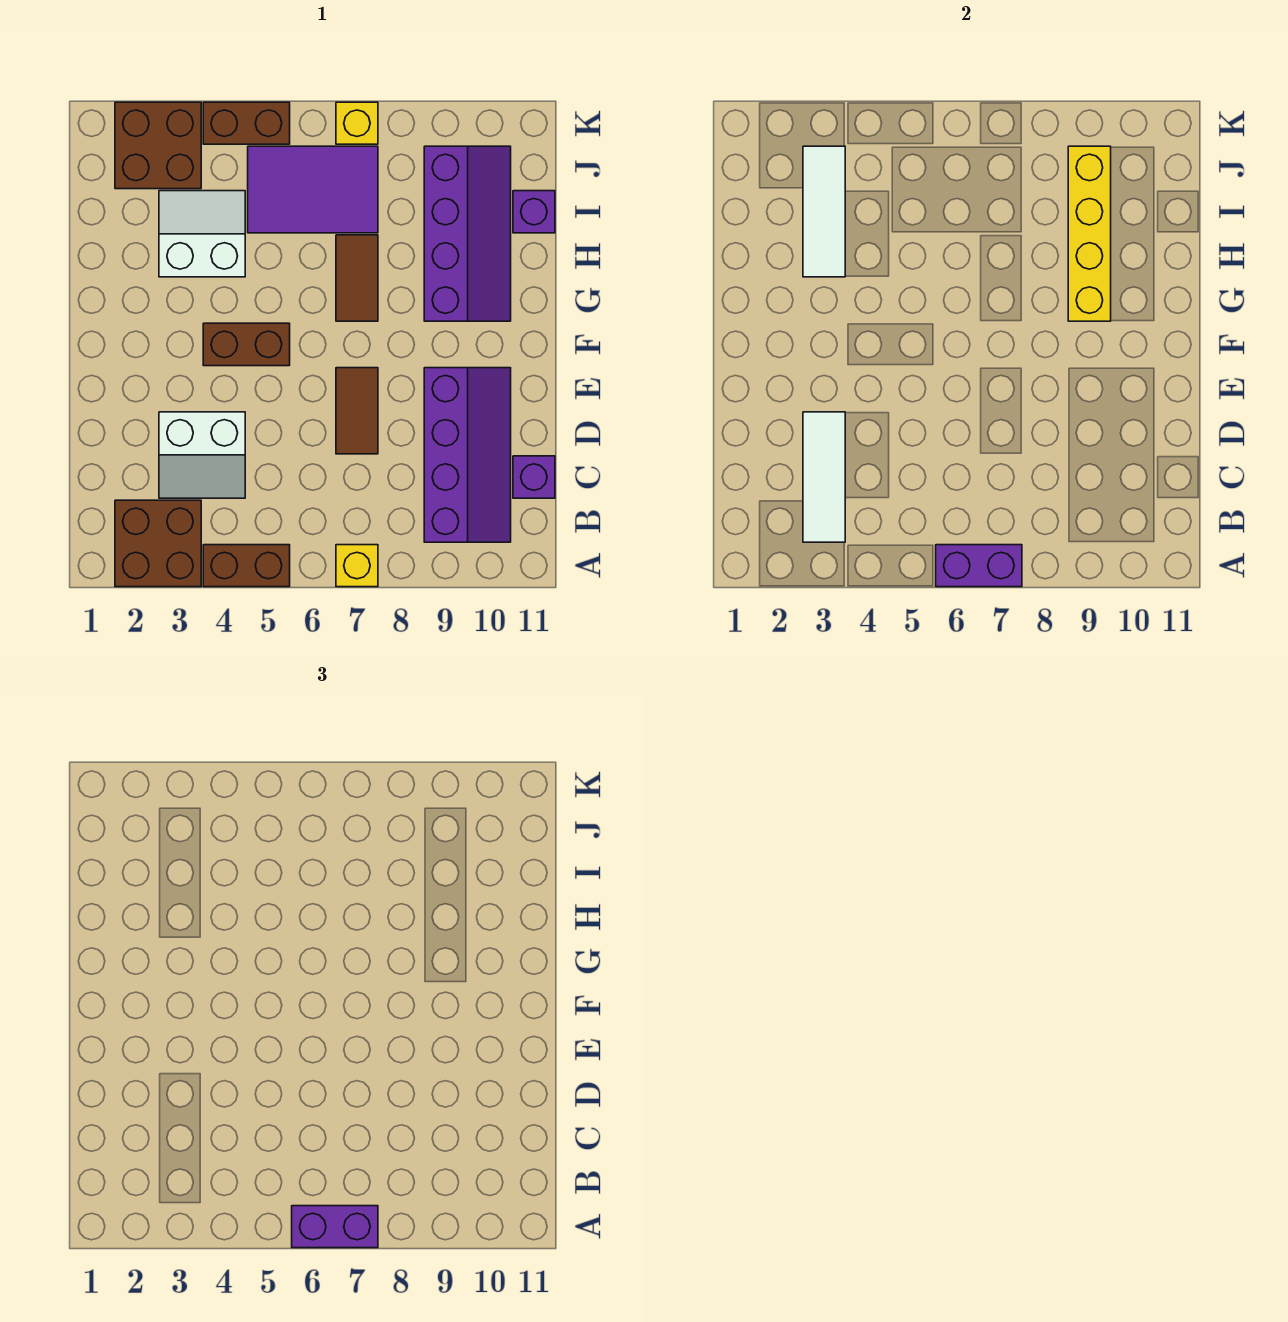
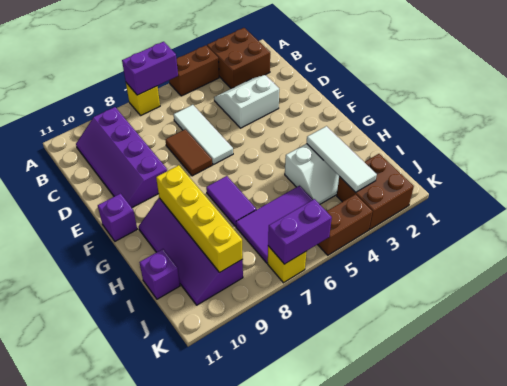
purple brick A6:A7 level 3 -> purple brick K6:K7 level 2
white tile B3:D3 level 2 -> white tile C6:E6 level 1
purple brick C11 level 1 -> purple brick F11 level 1
brown brick F4:F5 level 1 -> none
brown tile G7:H7 level 1 -> purple tile G7:H7 level 1

